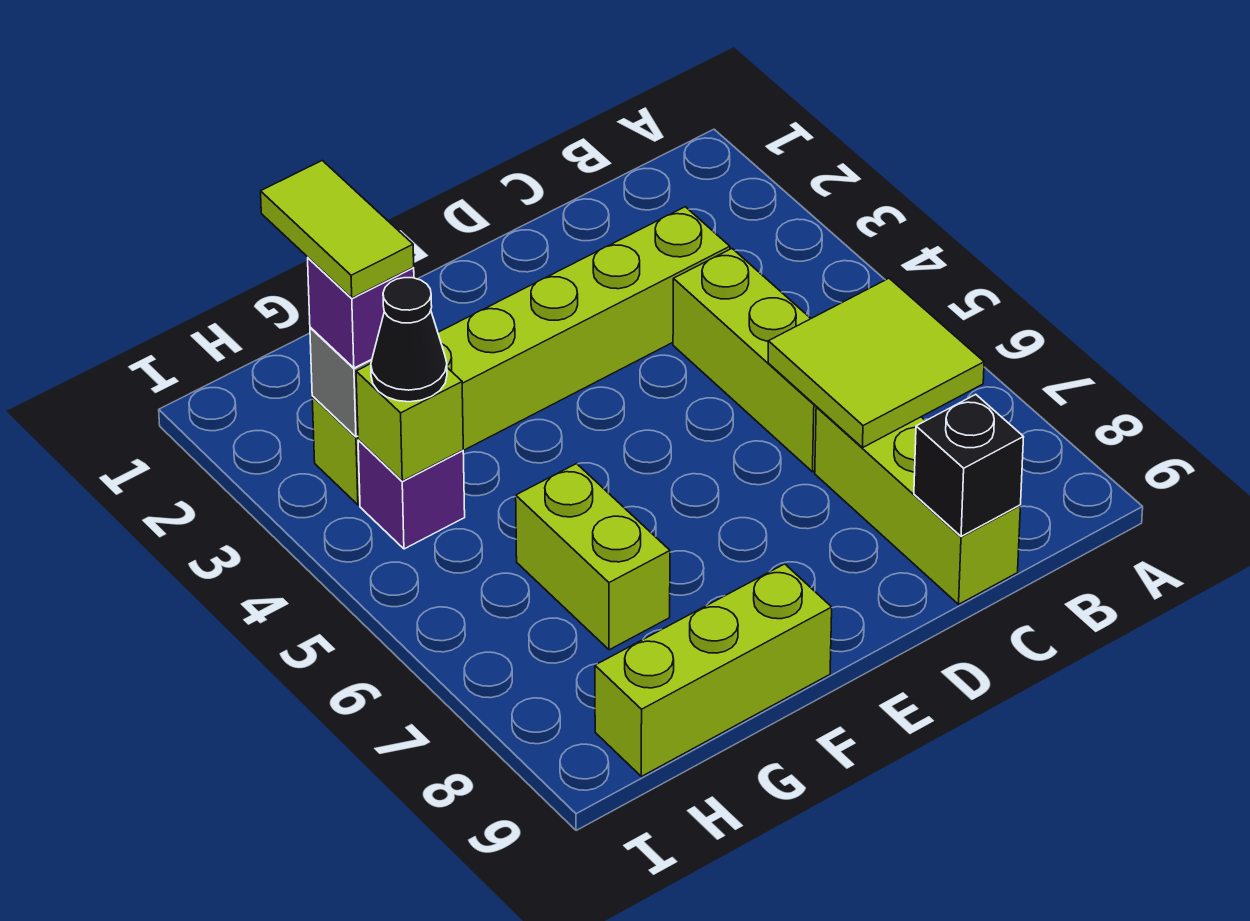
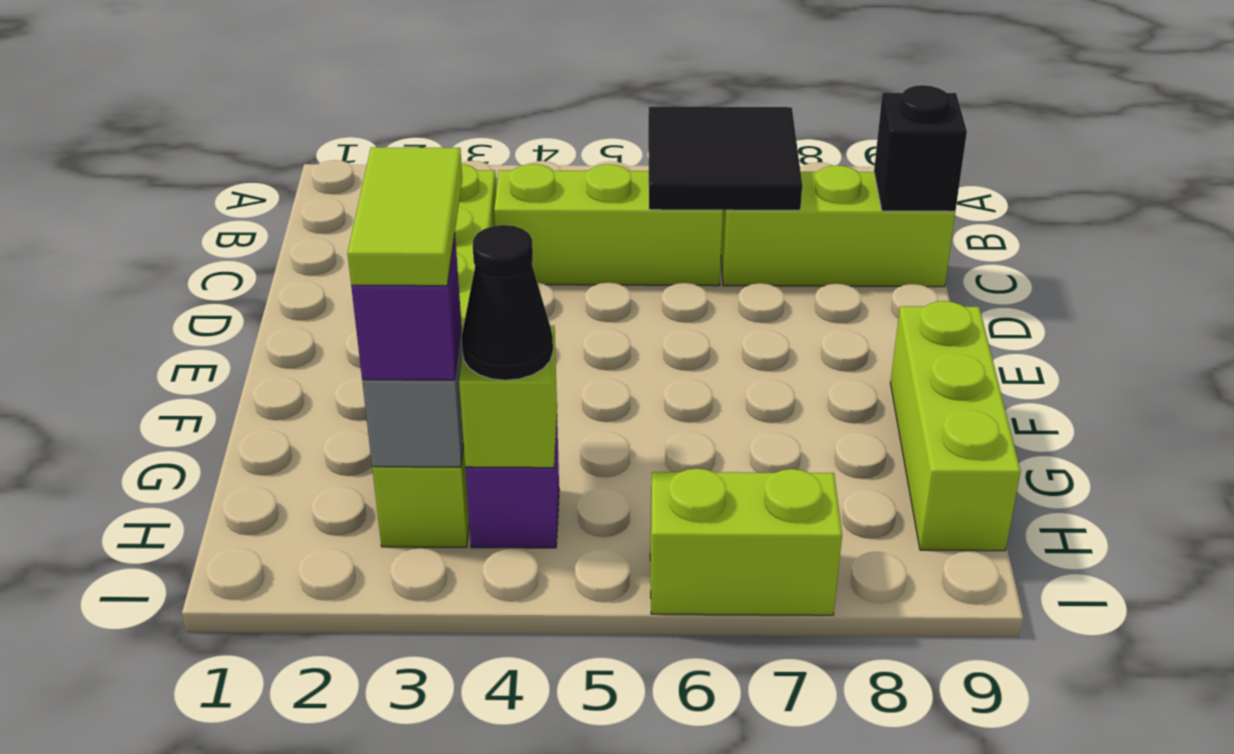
lime tile B6:C7 level 2 -> black tile B6:C7 level 2
lime brick G6:G7 level 1 -> lime brick I6:I7 level 1
lime tile H2:H3 level 4 -> lime tile G3:H3 level 4

